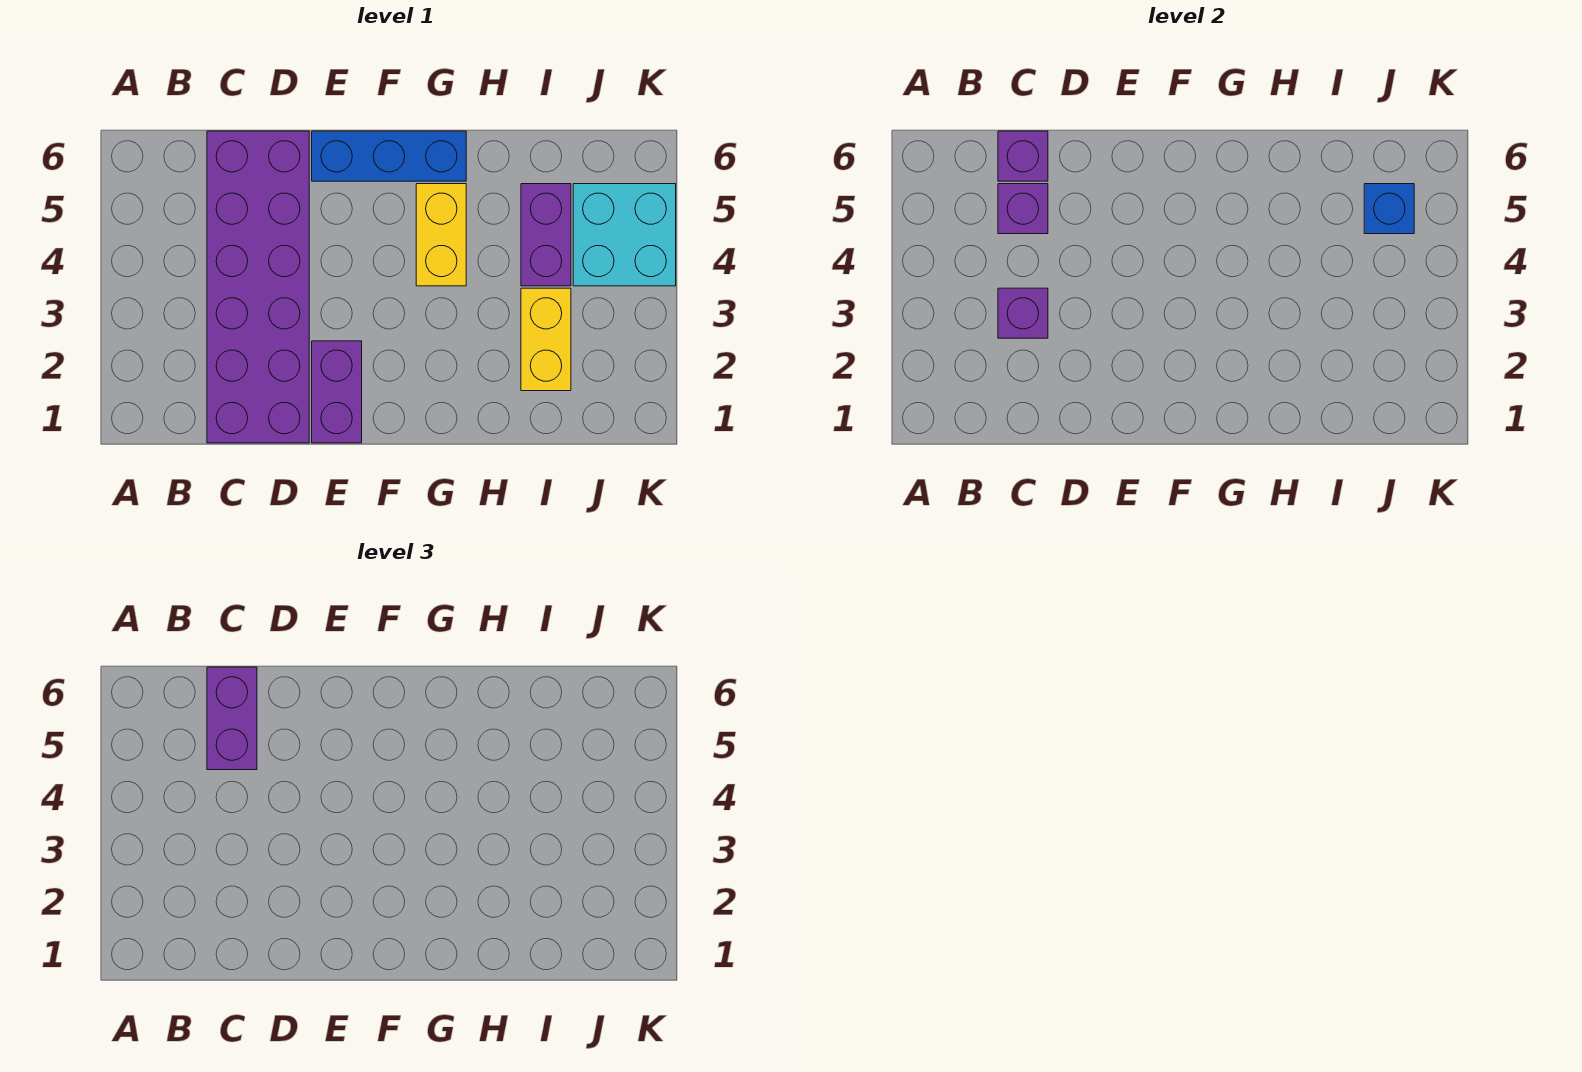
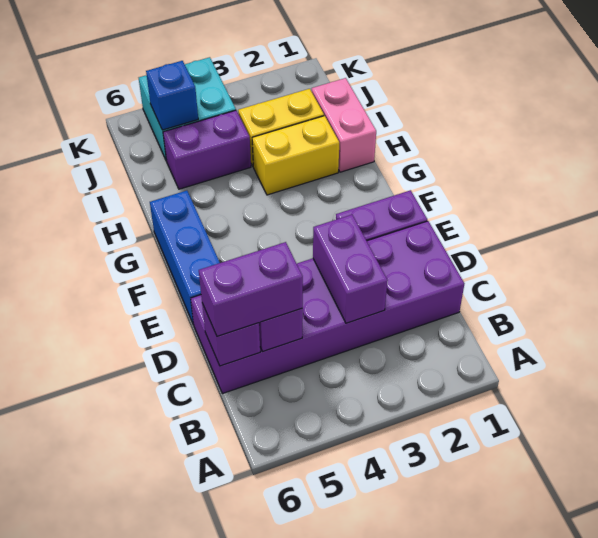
purple brick C3 level 2 -> purple brick C3:D3 level 2
yellow brick G4:G5 level 1 -> yellow brick H2:H3 level 1
none -> pink brick H1:I1 level 1

